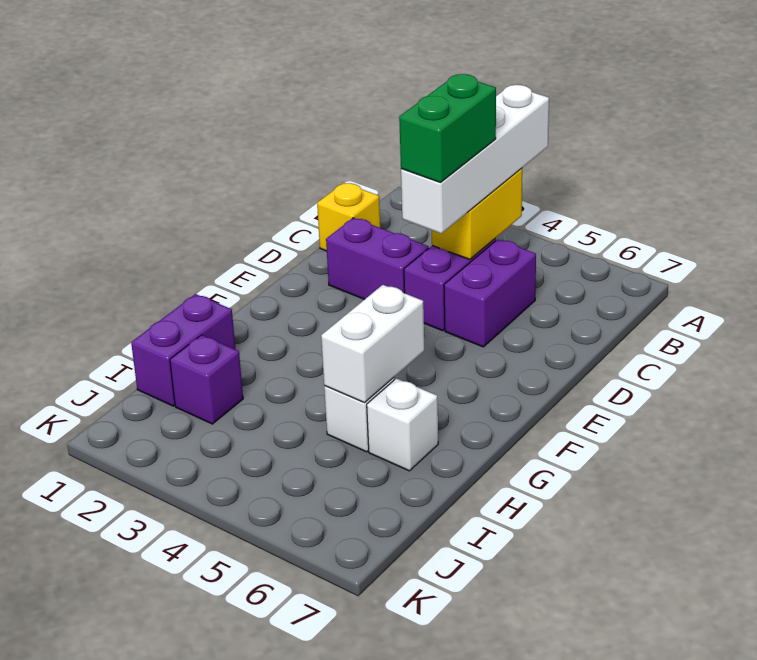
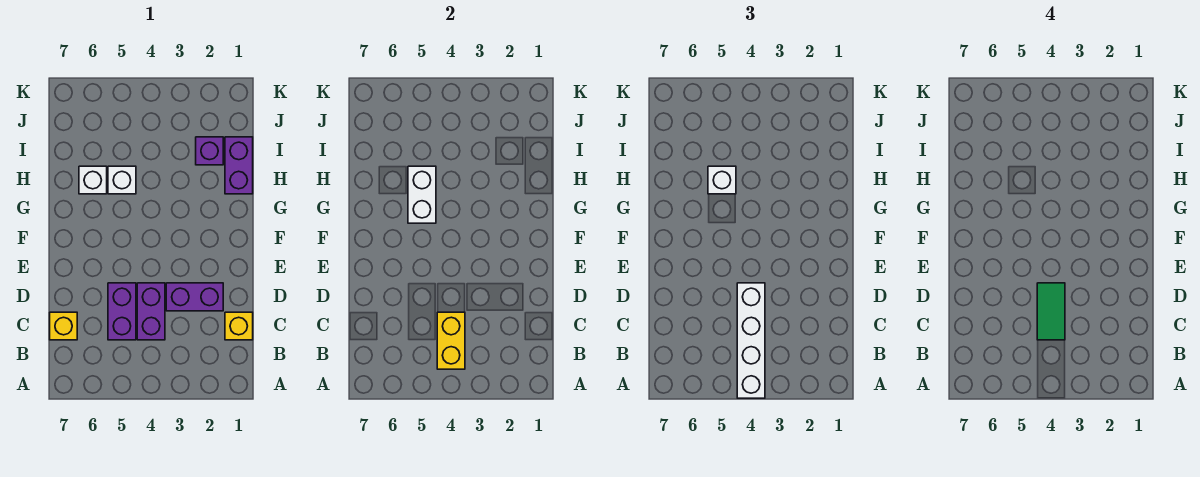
green brick C4:D4 level 4 -> green tile C4:D4 level 4
none -> yellow brick C7 level 1
none -> white brick H5 level 3

